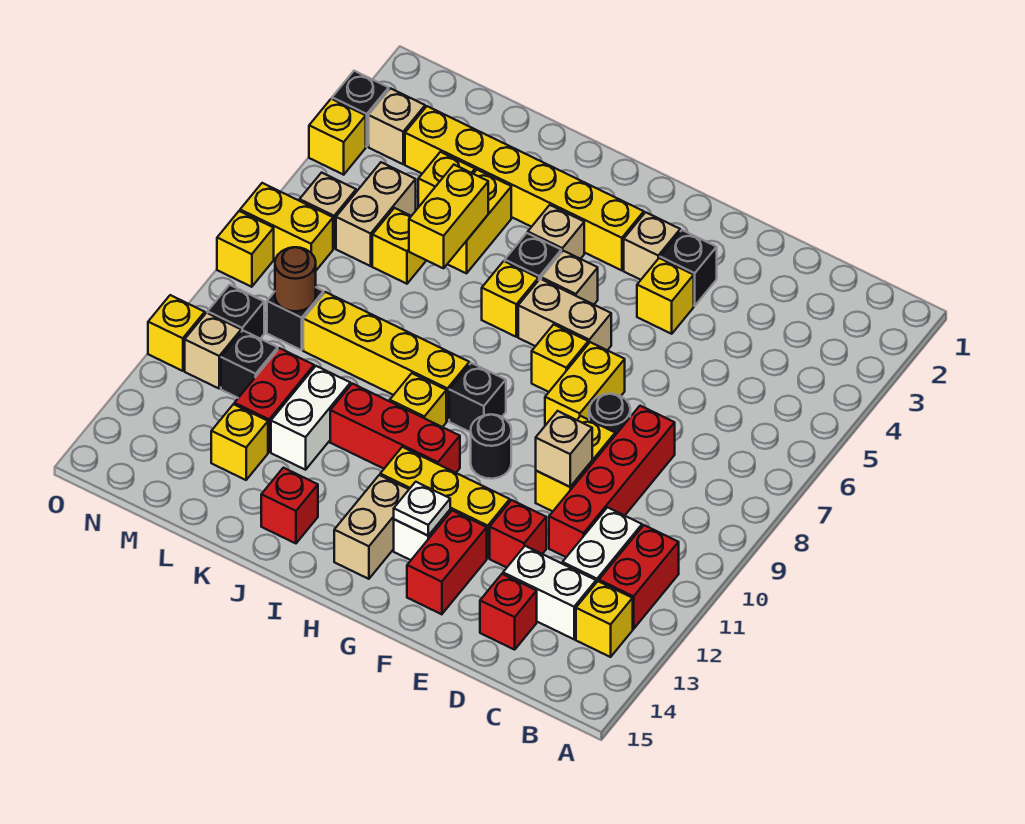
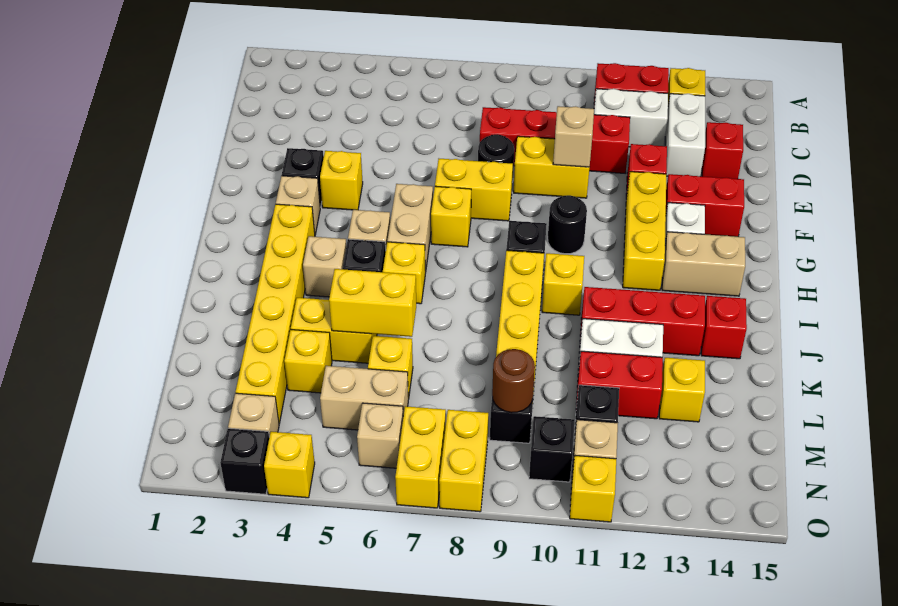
white plate G13 level 2 -> none
red brick H11:J11 level 1 -> red brick J11:J13 level 1
yellow brick O8 level 1 -> yellow brick N8:O8 level 1

